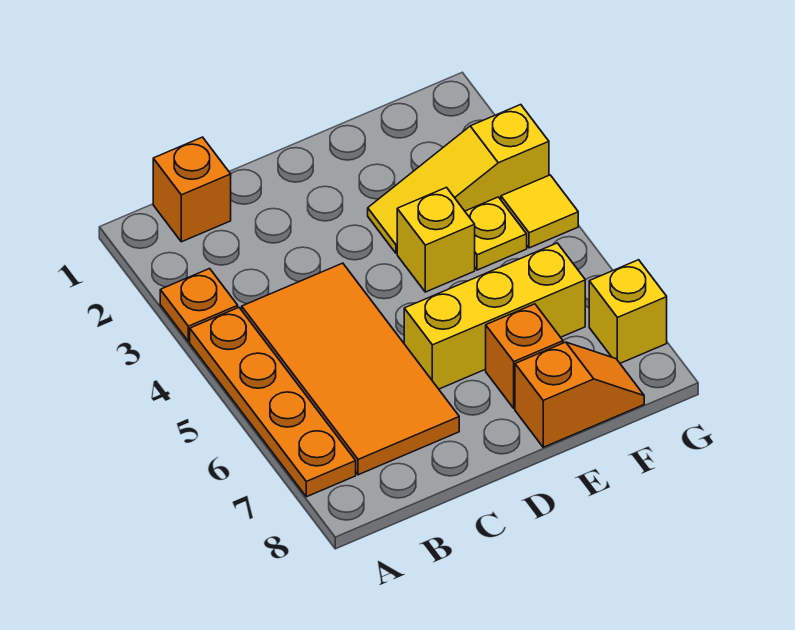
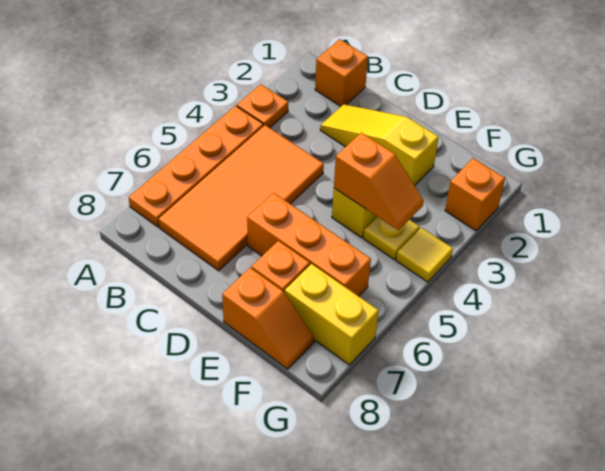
yellow brick D6:F6 level 1 -> orange brick D6:F6 level 1
yellow slope E3:G3 level 1 top G -> yellow slope C2:E2 level 1 top E
none -> orange slope E4:F4 level 2 top E
none -> orange brick G2 level 1
yellow brick G7 level 1 -> yellow brick F7:G7 level 1

